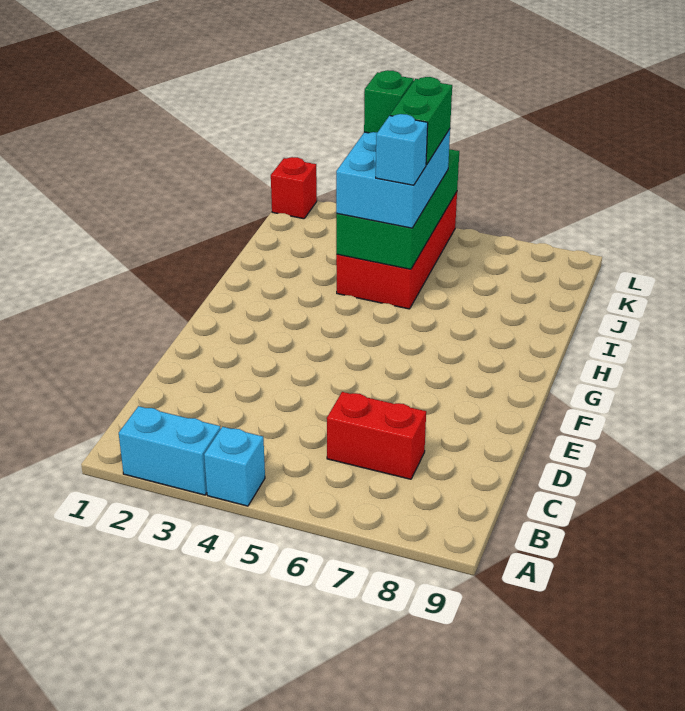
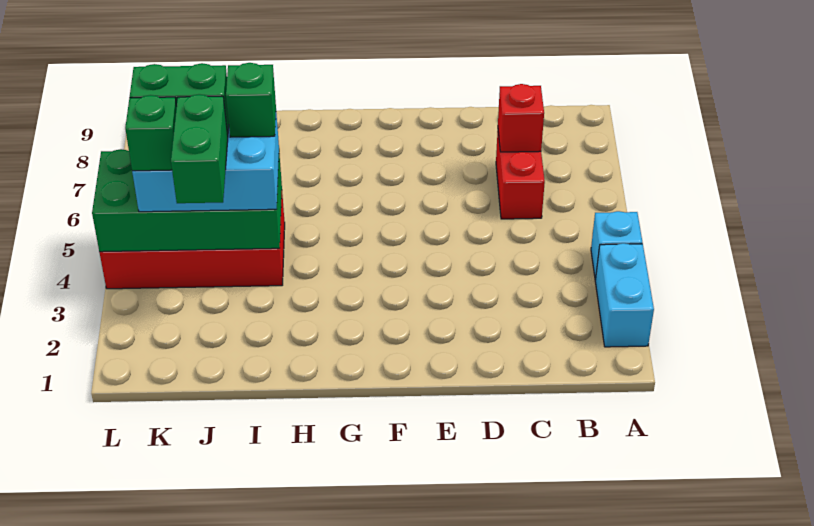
cyan brick I5 level 4 -> green brick I5 level 4
none -> green brick J3:J4 level 4
red brick L1 level 1 -> red brick C7 level 2

